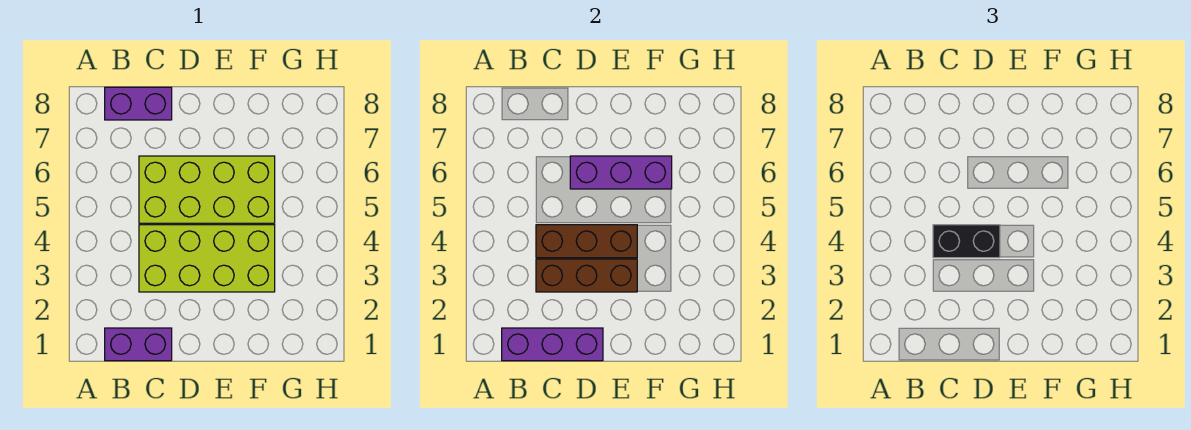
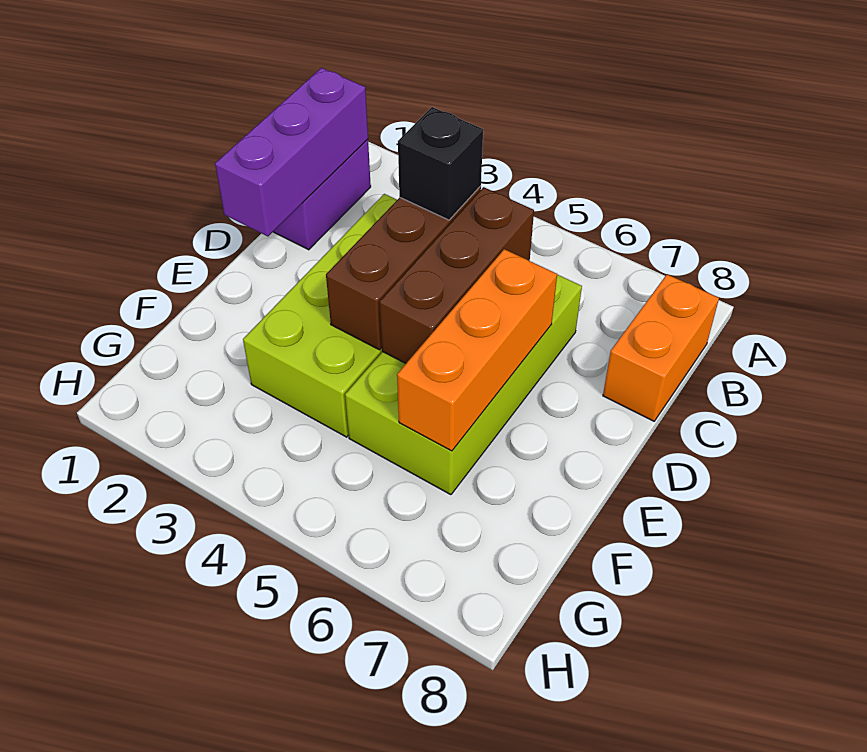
purple brick B8:C8 level 1 -> orange brick B8:C8 level 1
brown brick C3:E3 level 2 -> brown brick C5:E5 level 2
black brick C4:D4 level 3 -> black brick C4 level 3
purple brick D6:F6 level 2 -> orange brick D6:F6 level 2

